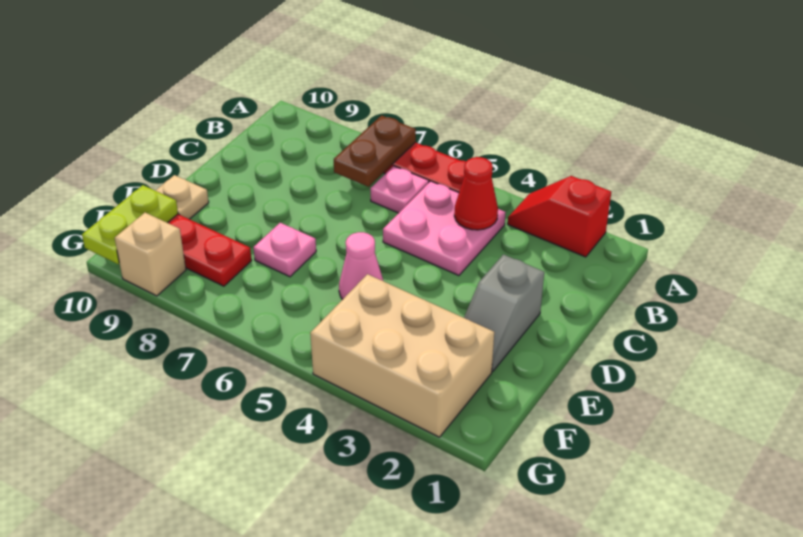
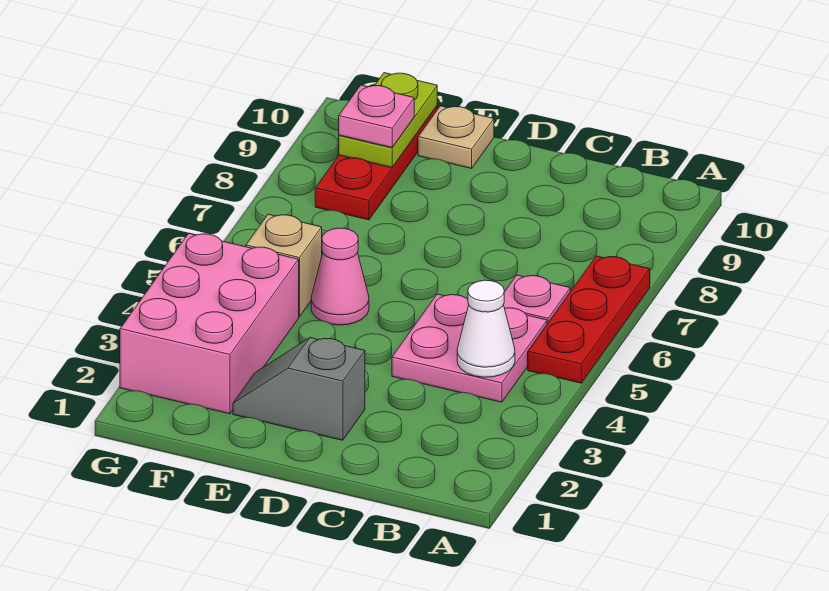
red slope A2:A3 level 1 top 2 -> none
brown plate A7:B7 level 2 -> none
red cone B4 level 2 -> white cone B4 level 2
pink plate E7 level 1 -> pink plate F9 level 3
tan brick F2:G4 level 1 -> pink brick F2:G4 level 1
lime plate F10:G10 level 2 -> lime plate F9:F10 level 2
tan brick G9 level 1 -> tan brick F5 level 1

